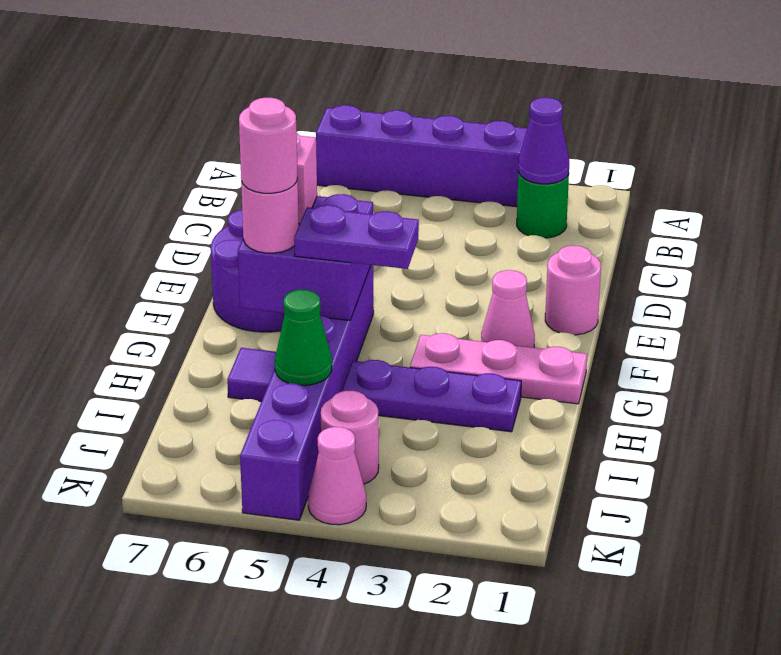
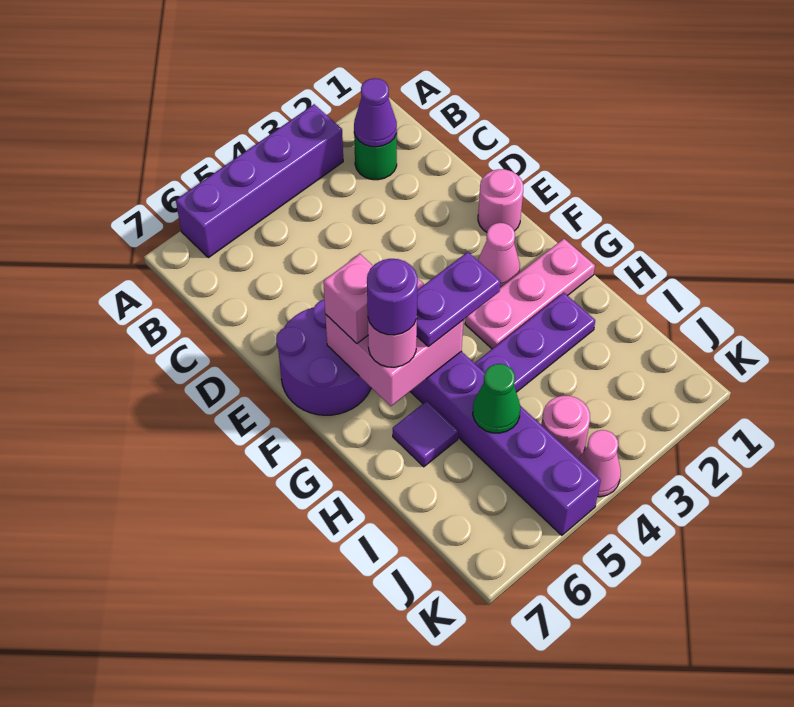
purple brick F5:G6 level 2 -> pink brick F5:G6 level 2
pink round brick G6 level 4 -> purple round brick G6 level 4

